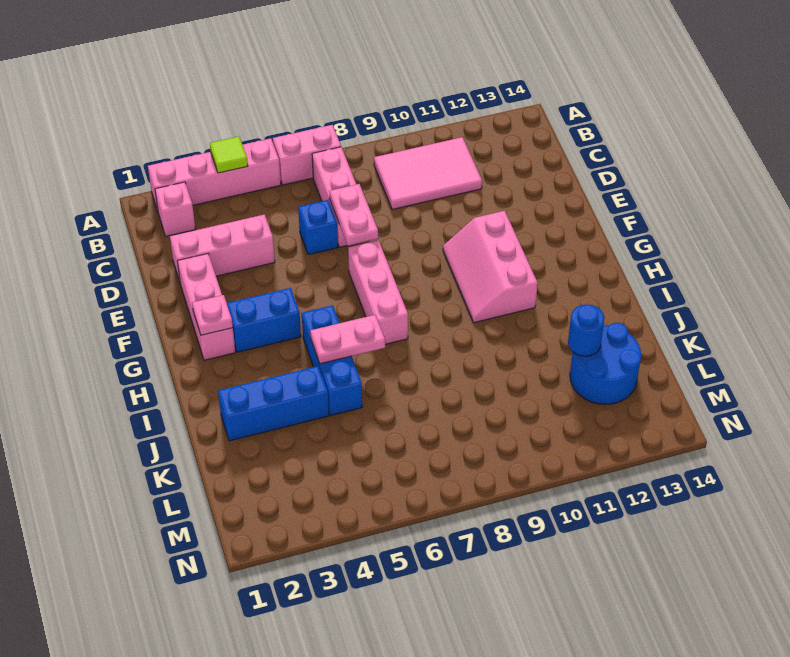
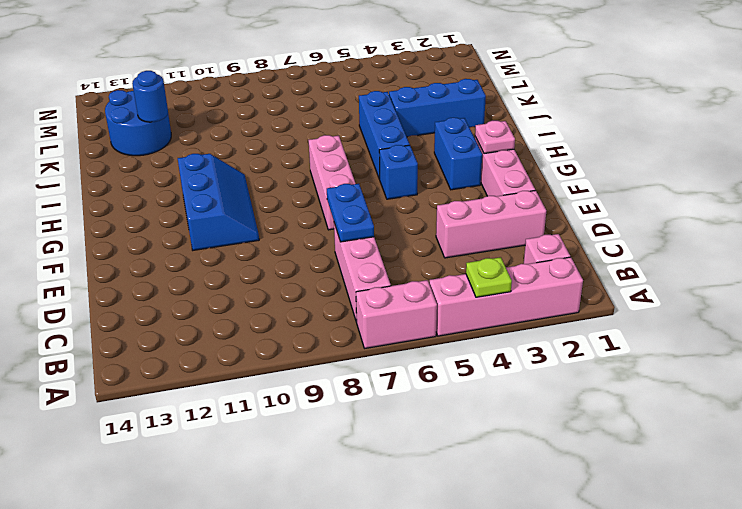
lime tile A4 level 2 -> lime plate A4 level 2
pink tile B9:C11 level 1 -> none
blue brick D6 level 1 -> blue brick G5 level 1
pink plate D7:E7 level 2 -> blue plate D7:E7 level 2
pink slope F10:H11 level 1 top 11 -> blue slope F10:H11 level 1 top 11
blue brick G3:G4 level 1 -> blue brick G3:H3 level 1
pink plate I5:I6 level 2 -> none

